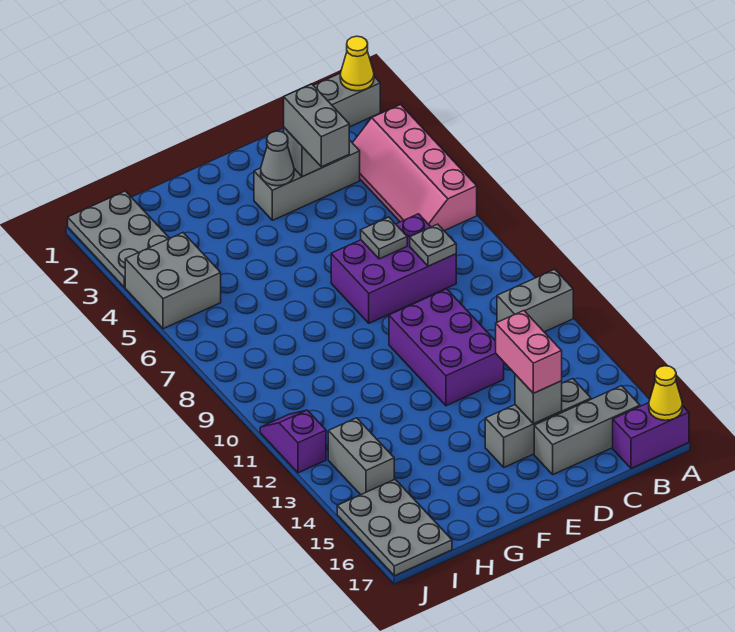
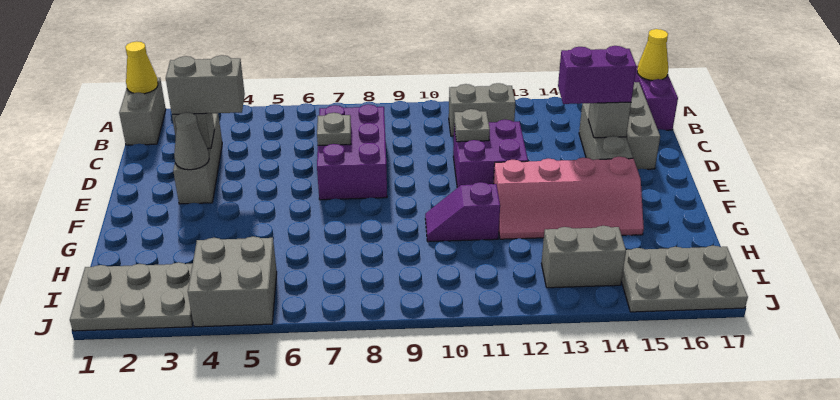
pink slope A3:B6 level 1 top A -> pink slope F12:G15 level 1 top F
grey brick A11:B11 level 1 -> grey brick B11:B12 level 1
grey plate C8 level 2 -> grey plate D11 level 2
purple brick D10:E12 level 1 -> purple brick D11:E12 level 1
pink brick D14:D15 level 3 -> purple brick D14:D15 level 3
purple slope J11:J12 level 1 top 12 -> purple slope G10:G11 level 1 top 11

